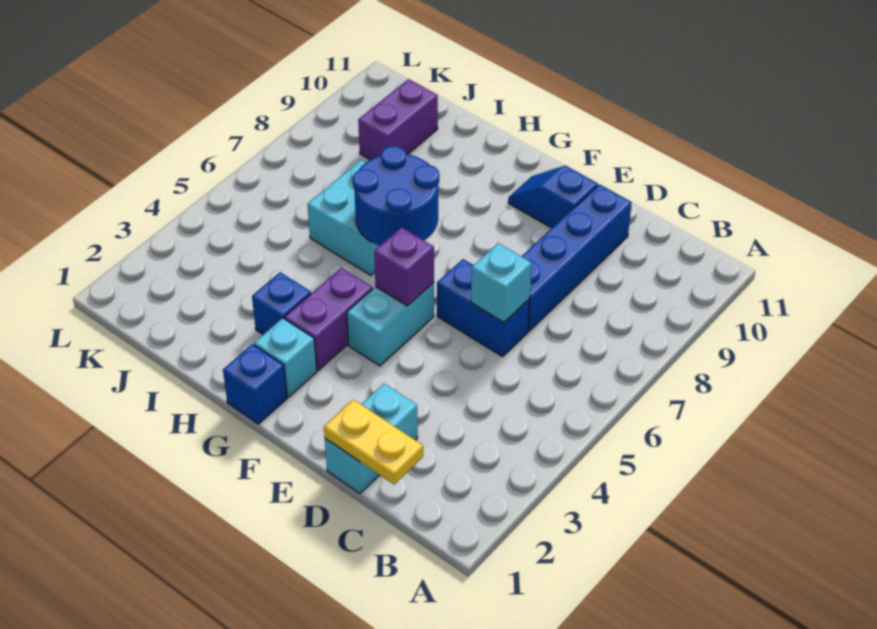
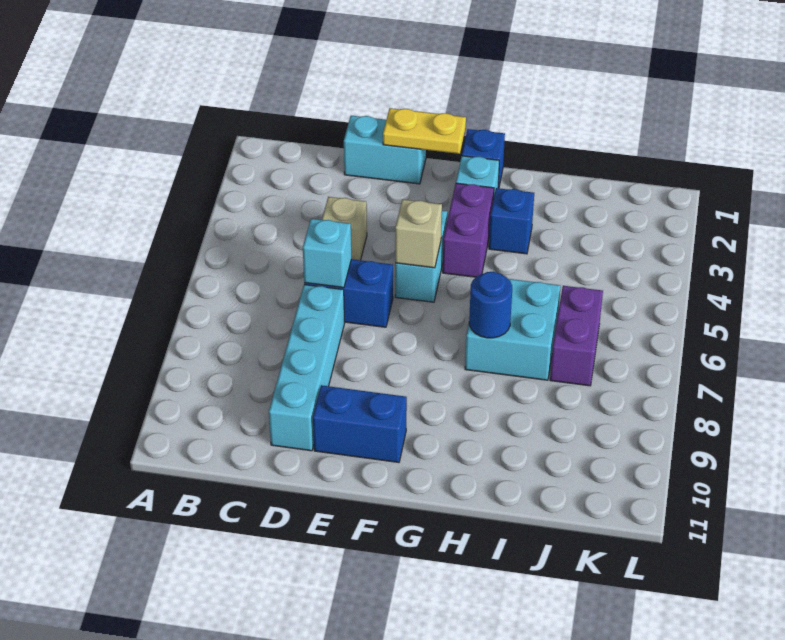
yellow plate C1:D1 level 2 -> yellow plate E1:F1 level 2
cyan brick D1:D2 level 1 -> cyan brick D1:E1 level 1
none -> tan brick D4 level 1
blue brick D7:D10 level 1 -> cyan brick D7:D10 level 1
blue slope E10:F10 level 1 top E -> blue brick E10:F10 level 1
purple brick F5 level 2 -> tan brick F5 level 2
blue round brick G6:H7 level 2 -> blue round brick H7 level 2
purple brick J9:J10 level 1 -> purple brick J6:J7 level 1

